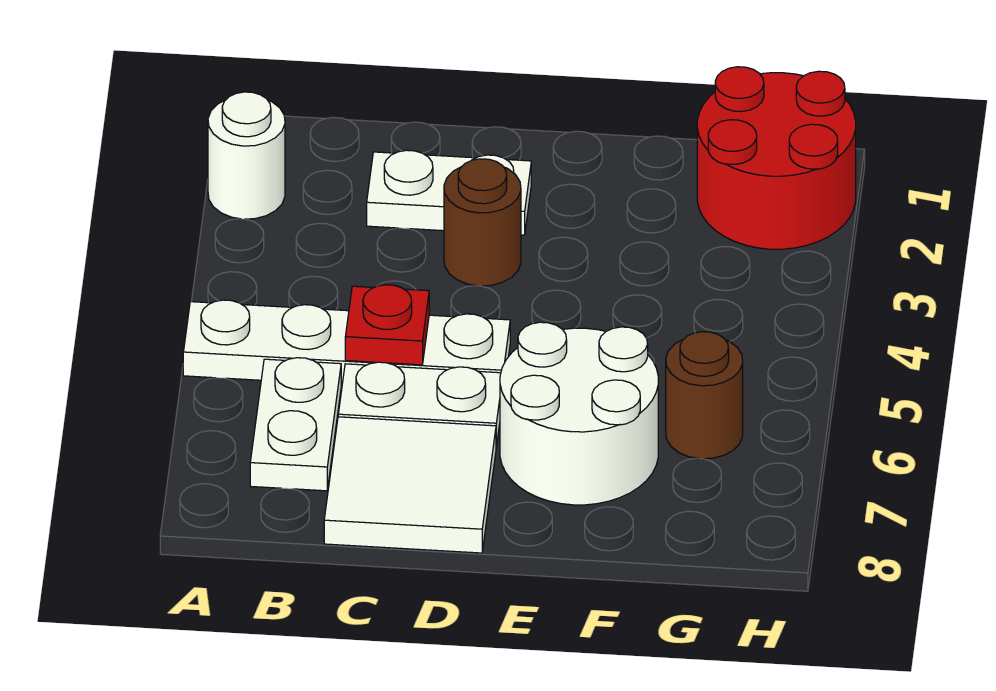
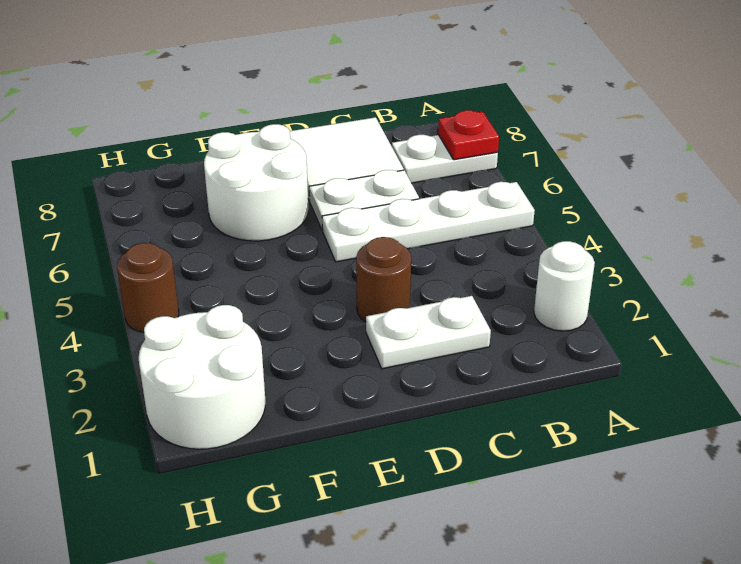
white plate B6:B7 level 1 -> white plate A7:B7 level 1
red plate C5 level 2 -> red plate A7 level 2
red round brick G1:H2 level 1 -> white round brick G1:H2 level 1
brown round brick G6 level 1 -> brown round brick H4 level 1

